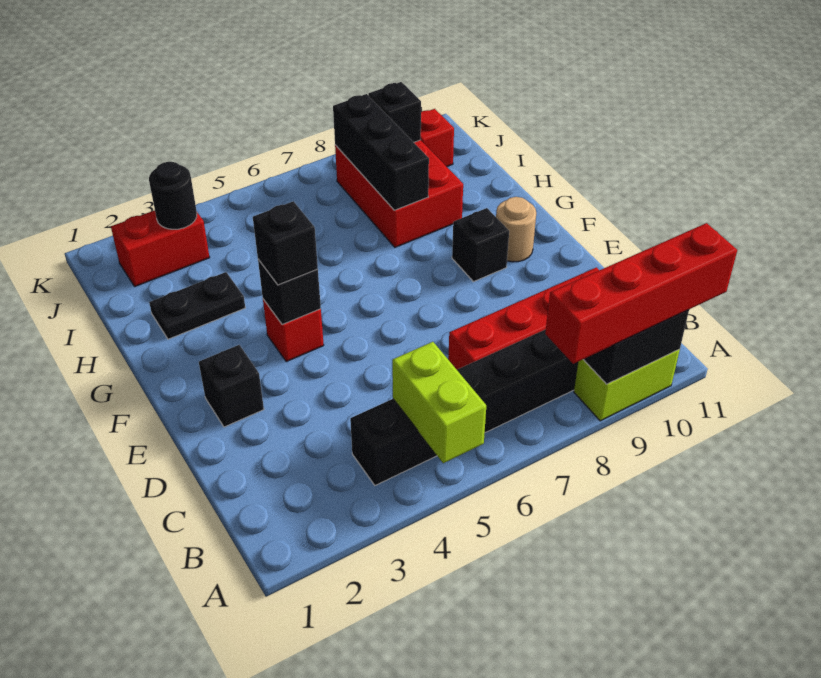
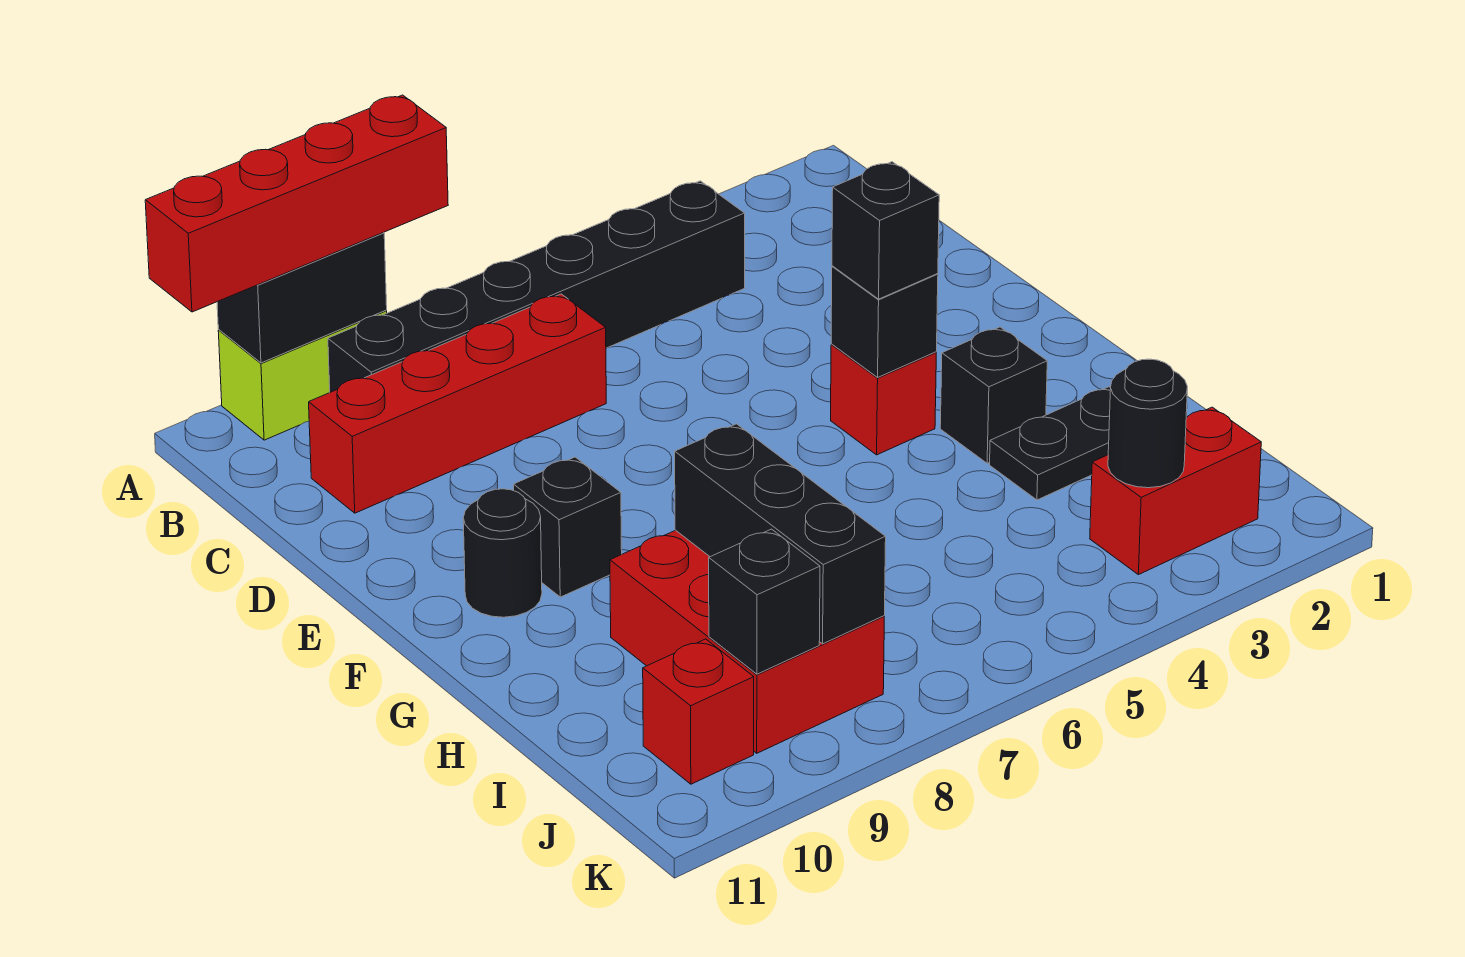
lime brick A5:B5 level 2 -> none
black brick E2 level 1 -> black brick G3 level 1
tan round brick F10 level 1 -> black round brick F10 level 1

